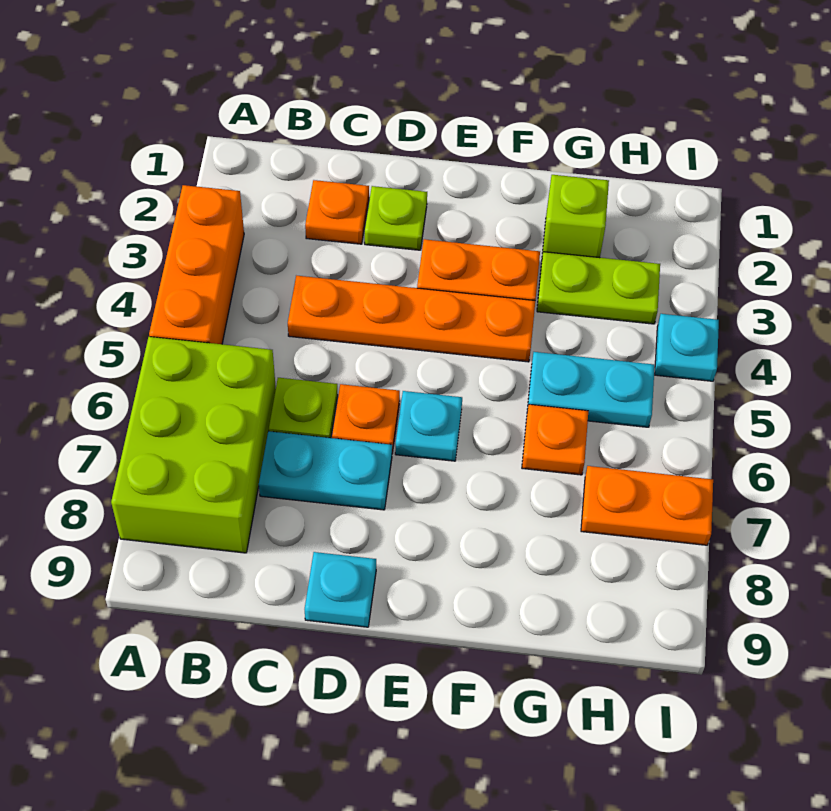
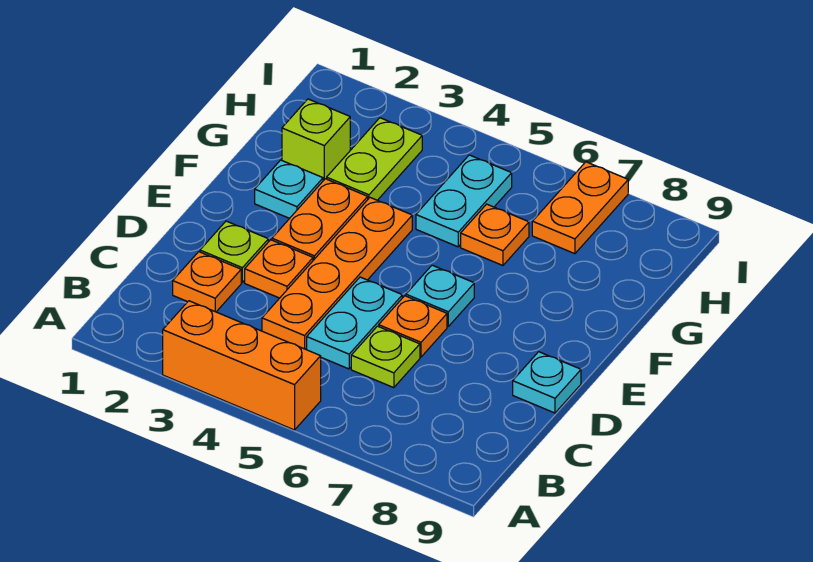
lime brick A6:B8 level 1 -> none
cyan plate C7:D7 level 1 -> cyan plate C5:D5 level 1
none -> orange plate D3 level 1
cyan plate I4 level 1 -> cyan plate F2 level 1

